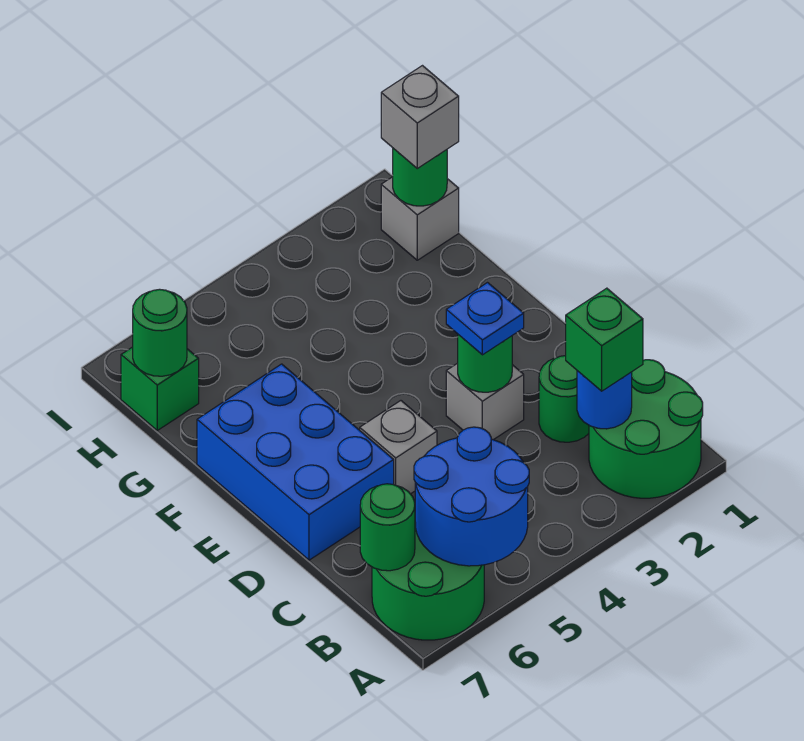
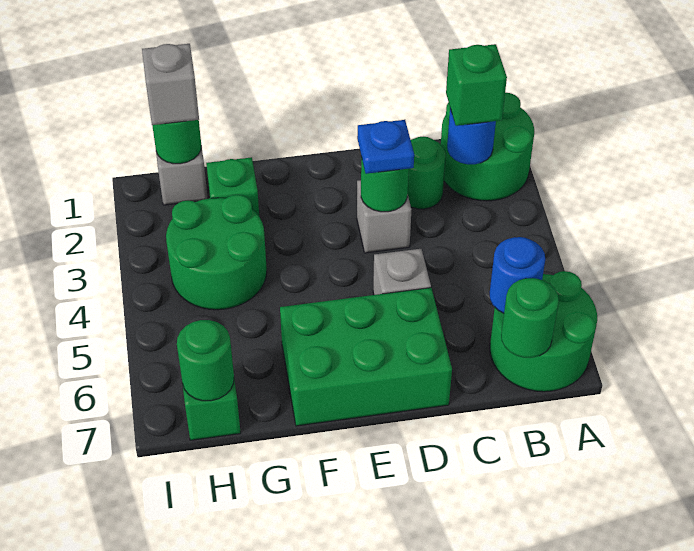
blue round brick A5:B6 level 2 -> blue round brick B6 level 2
blue brick D6:F7 level 1 -> green brick D6:F7 level 1
none -> green brick G2 level 1
none -> green round brick G3:H4 level 1

